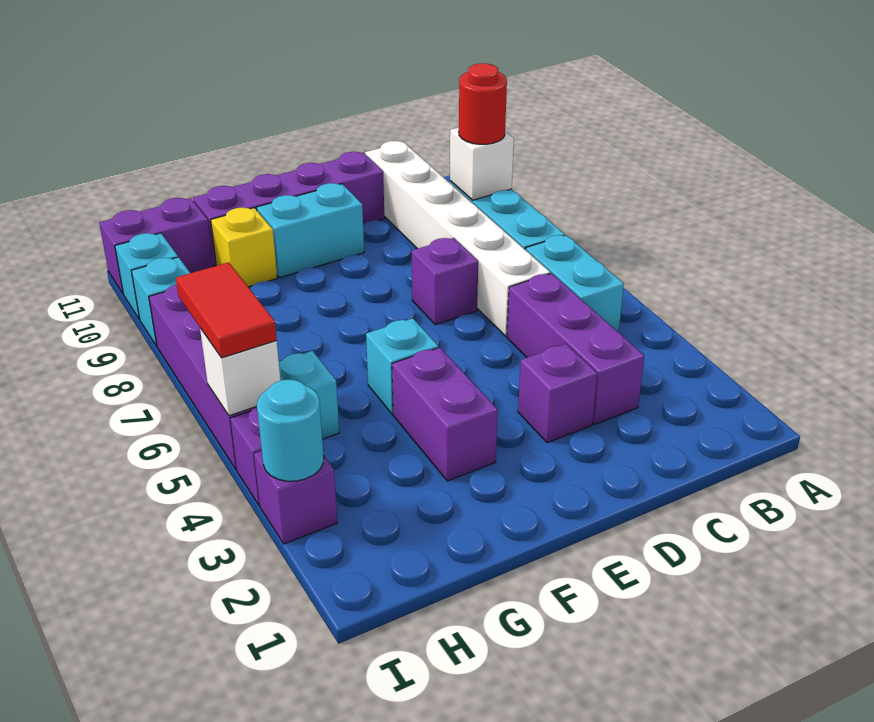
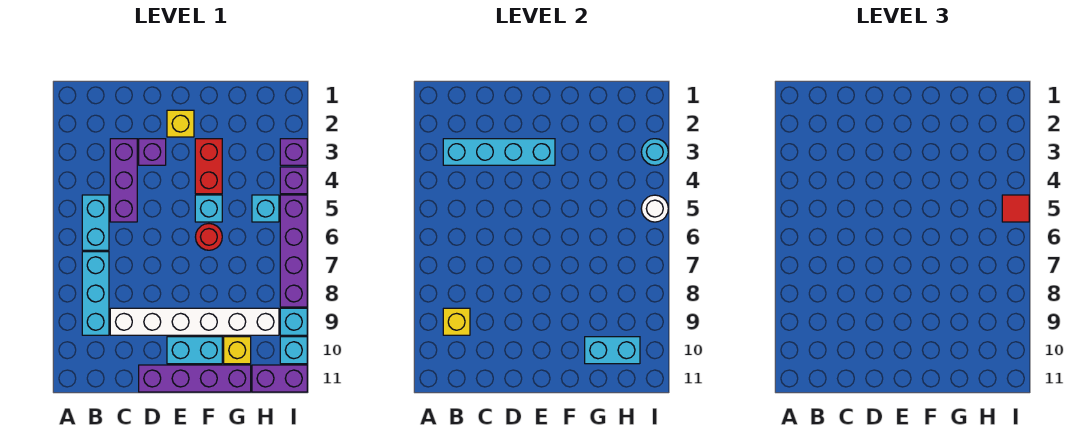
none -> cyan brick B3:E3 level 2
white brick B9 level 2 -> yellow brick B9 level 2
red round brick B9 level 3 -> red round brick F6 level 1
white brick C6:C11 level 1 -> white brick C9:H9 level 1
purple brick D7 level 1 -> none
none -> yellow brick E2 level 1
purple brick F3:F4 level 1 -> red brick F3:F4 level 1
none -> cyan brick G10:H10 level 2
white brick I5 level 2 -> white round brick I5 level 2
red tile I5:I6 level 3 -> red tile I5 level 3

